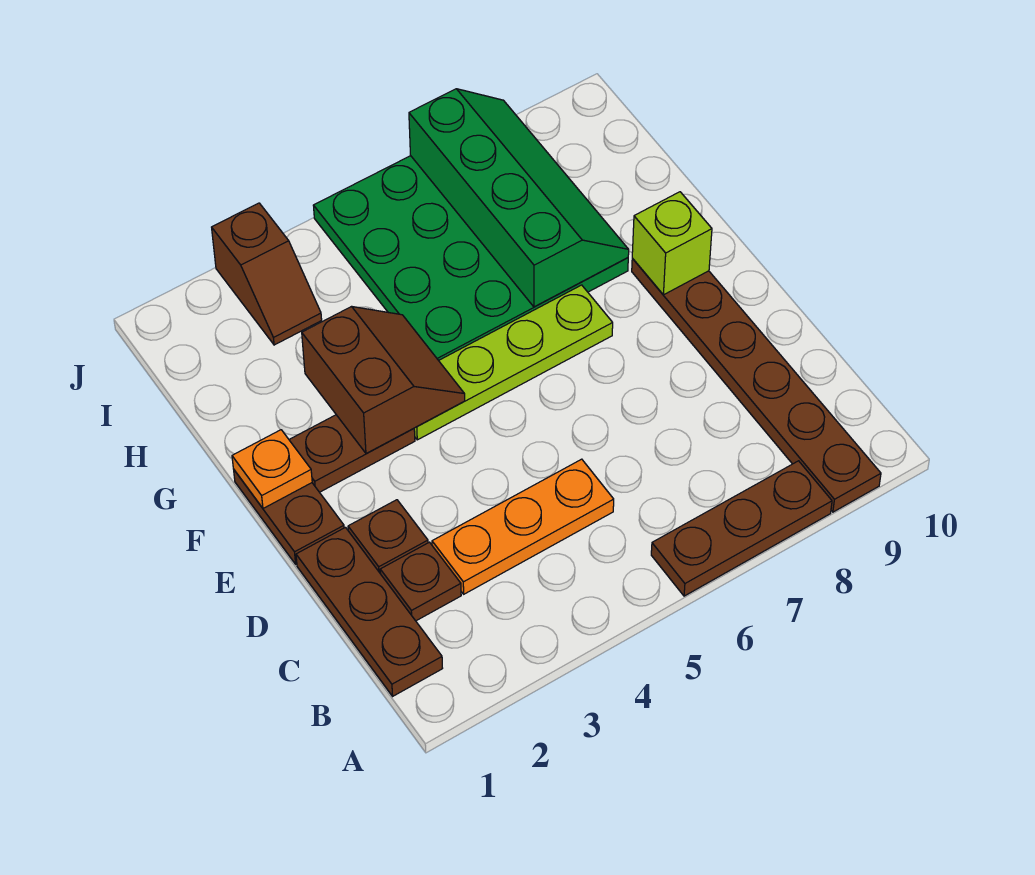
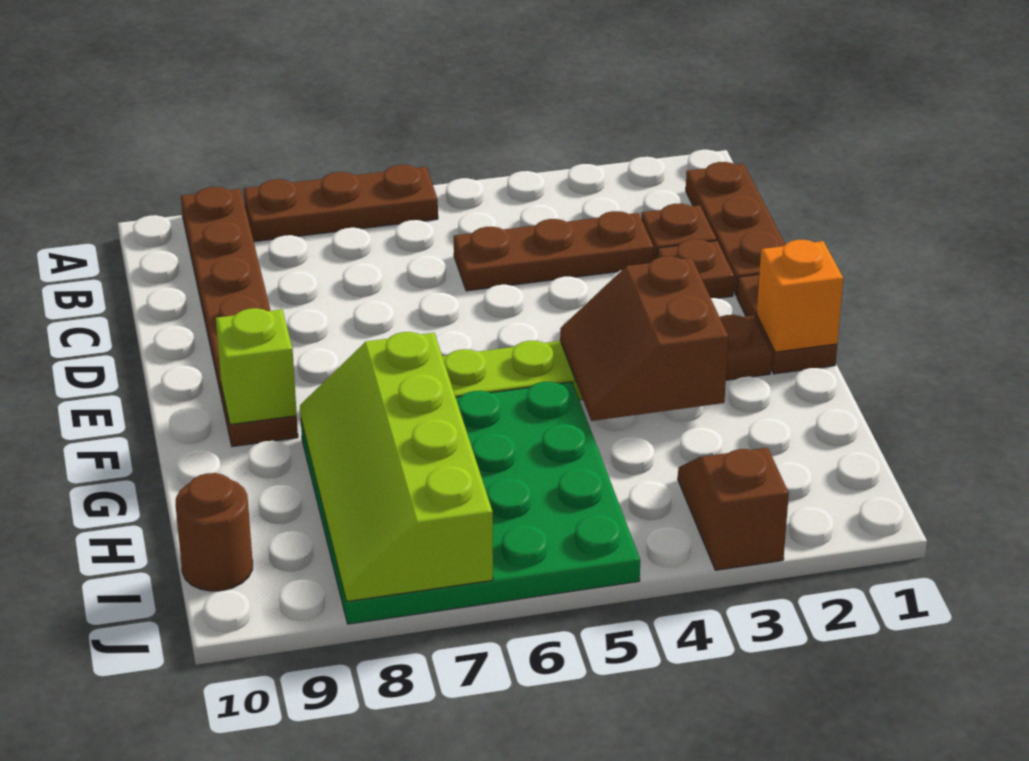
orange plate C3:C5 level 1 -> brown plate C3:C5 level 1
orange plate F1 level 2 -> orange brick F1 level 2
green slope G7:J8 level 2 top 7 -> lime slope G7:J8 level 2 top 7
none -> brown round brick I10 level 1

